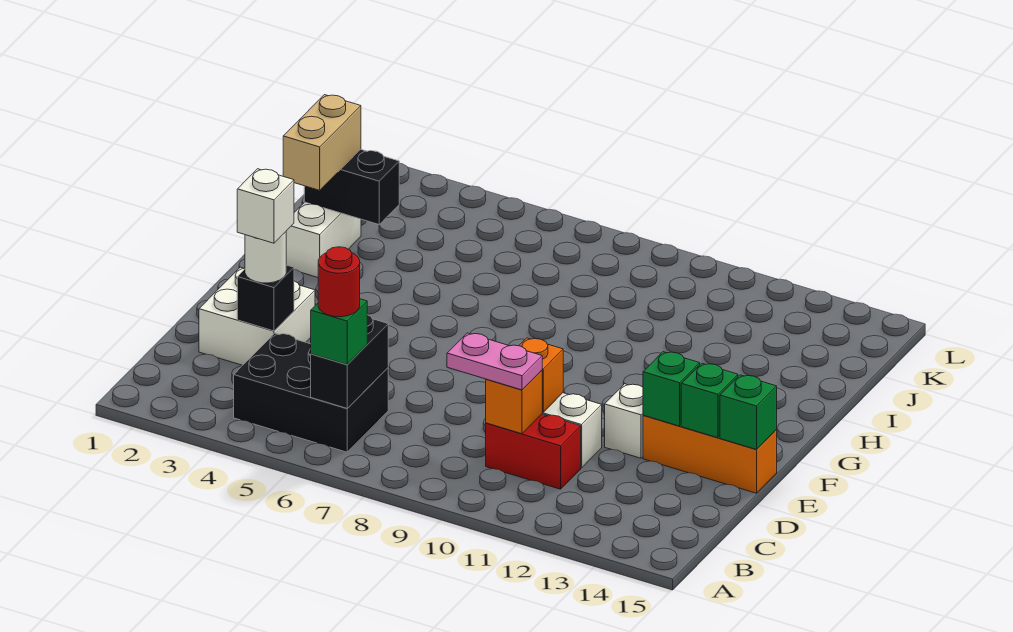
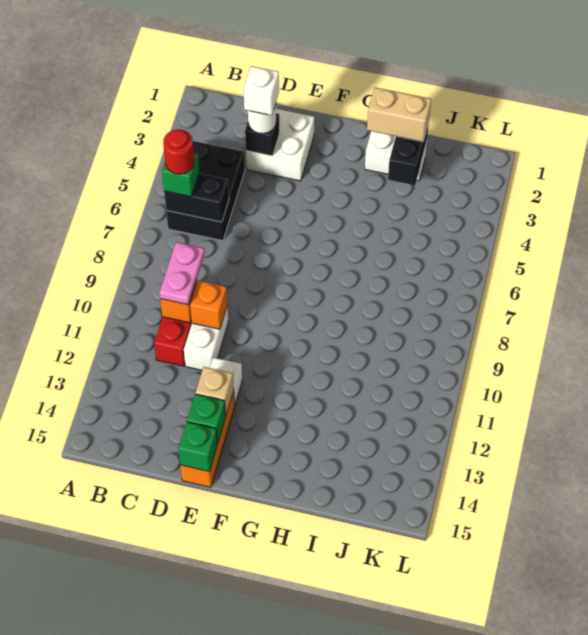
green brick E13 level 2 -> tan brick E13 level 2

